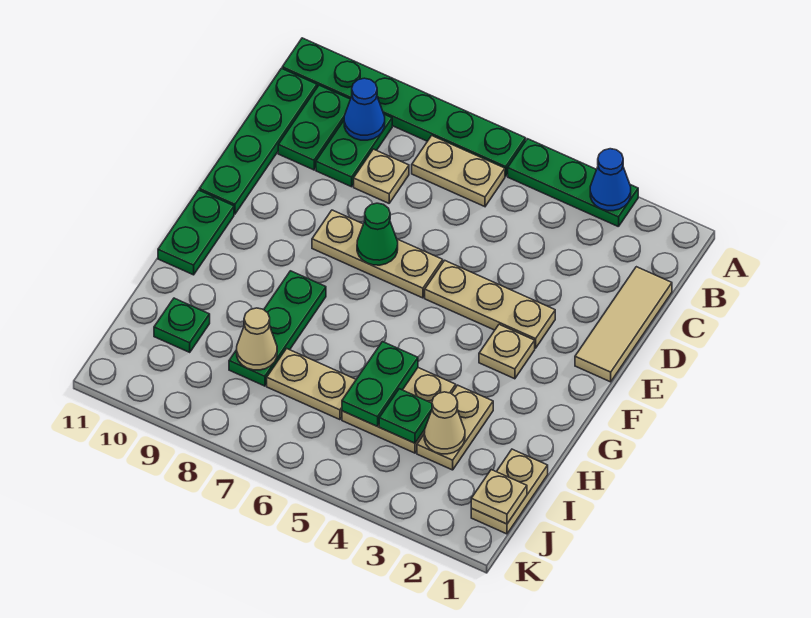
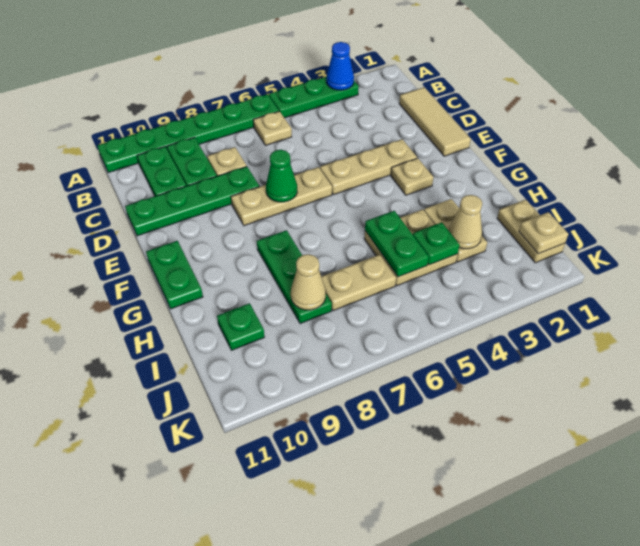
tan plate B6:B7 level 1 -> tan plate B6 level 1
blue cone B9 level 2 -> none
green plate B11:E11 level 1 -> green plate D8:D11 level 1

